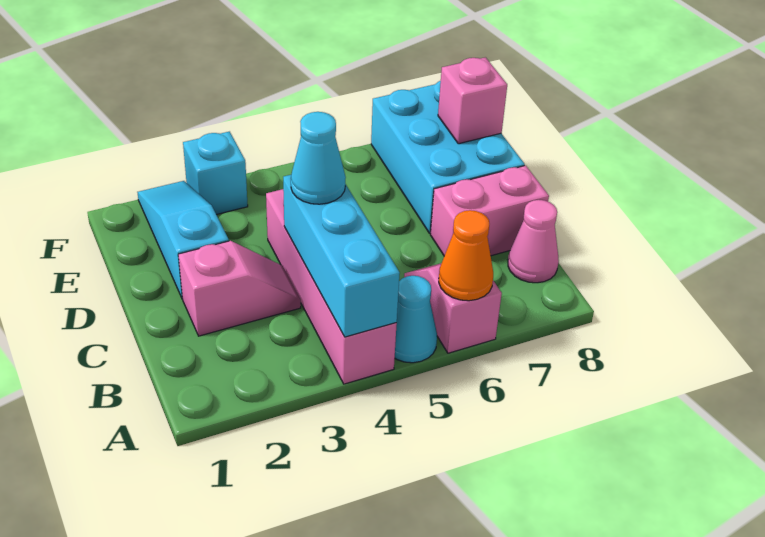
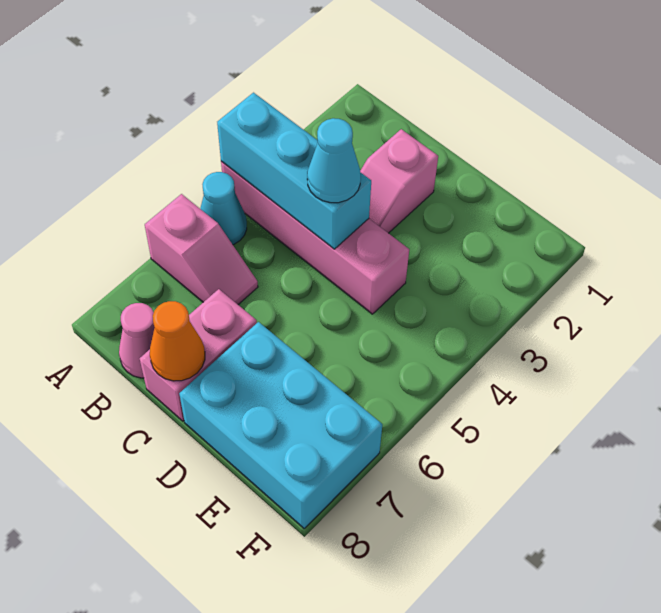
orange cone A6 level 2 -> orange cone C8 level 2
cyan slope D2:F2 level 1 top D -> none
pink brick E8 level 2 -> none
cyan brick F3 level 1 -> none

